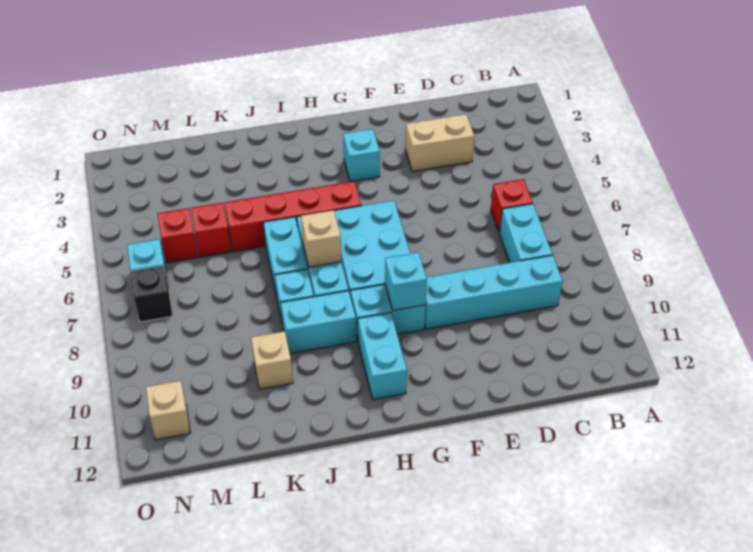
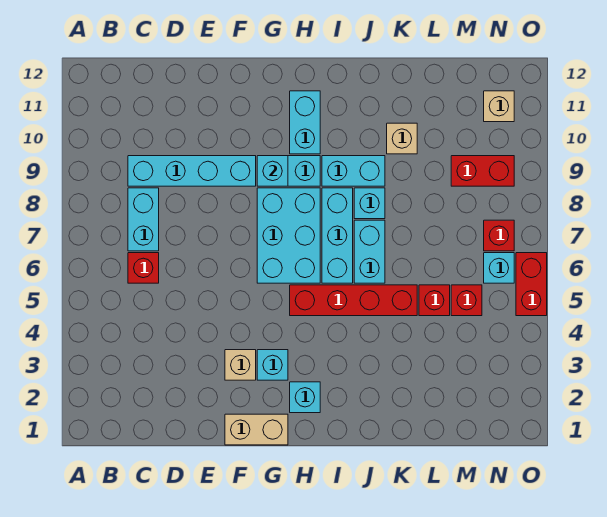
tan brick D3:E3 level 1 -> tan brick F1:G1 level 1
none -> cyan brick H2 level 1
tan brick I7 level 2 -> tan brick F3 level 1
none -> red brick M9:N9 level 1
black brick N7 level 1 -> red brick N7 level 1
none -> red brick O5:O6 level 1

